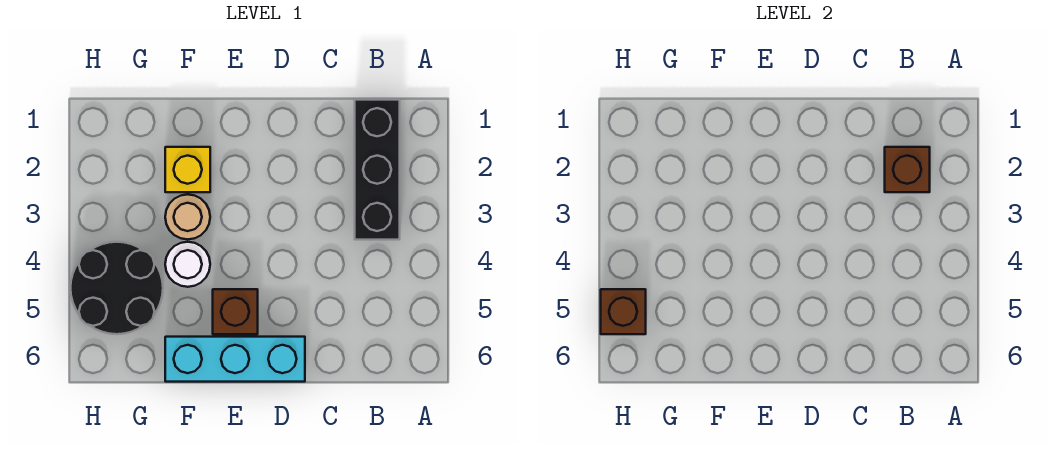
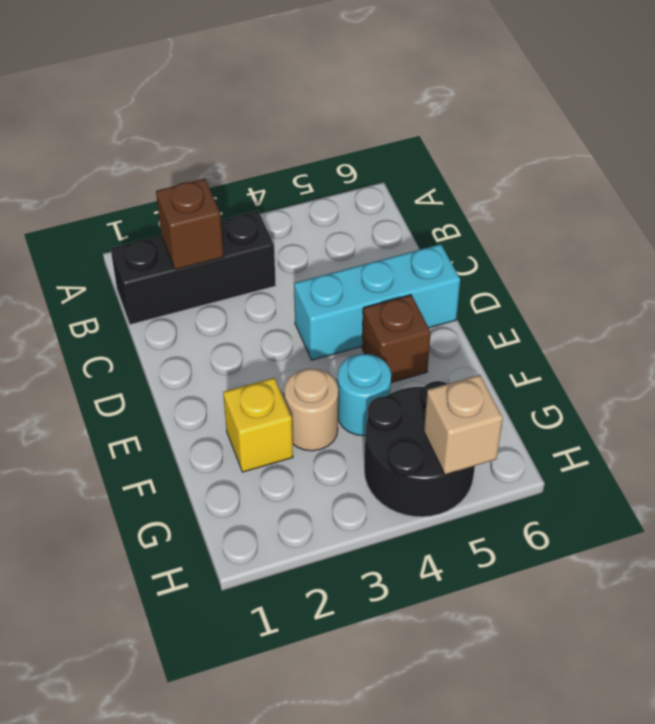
cyan brick D6:F6 level 1 -> cyan brick D4:D6 level 1
white round brick F4 level 1 -> cyan round brick F4 level 1
brown brick H5 level 2 -> tan brick H5 level 2

